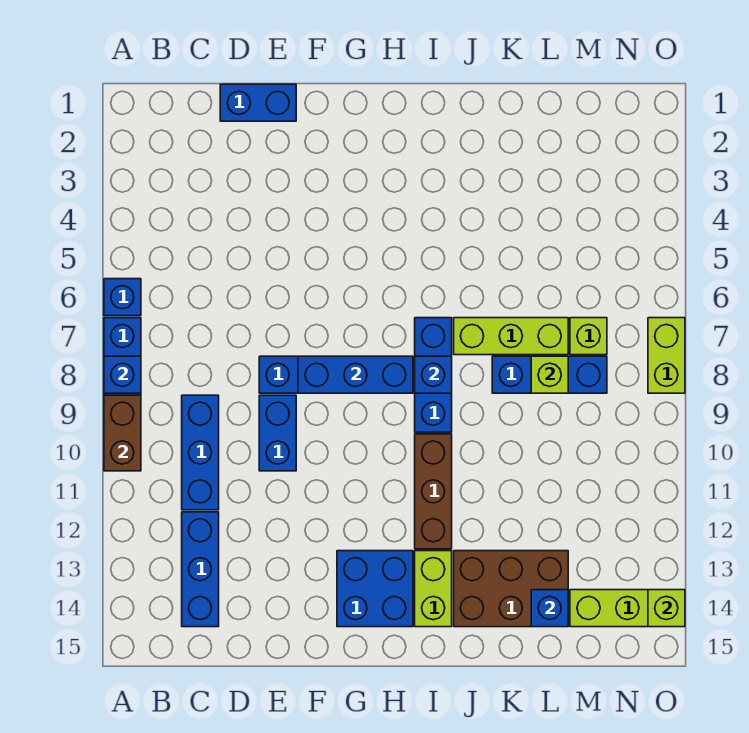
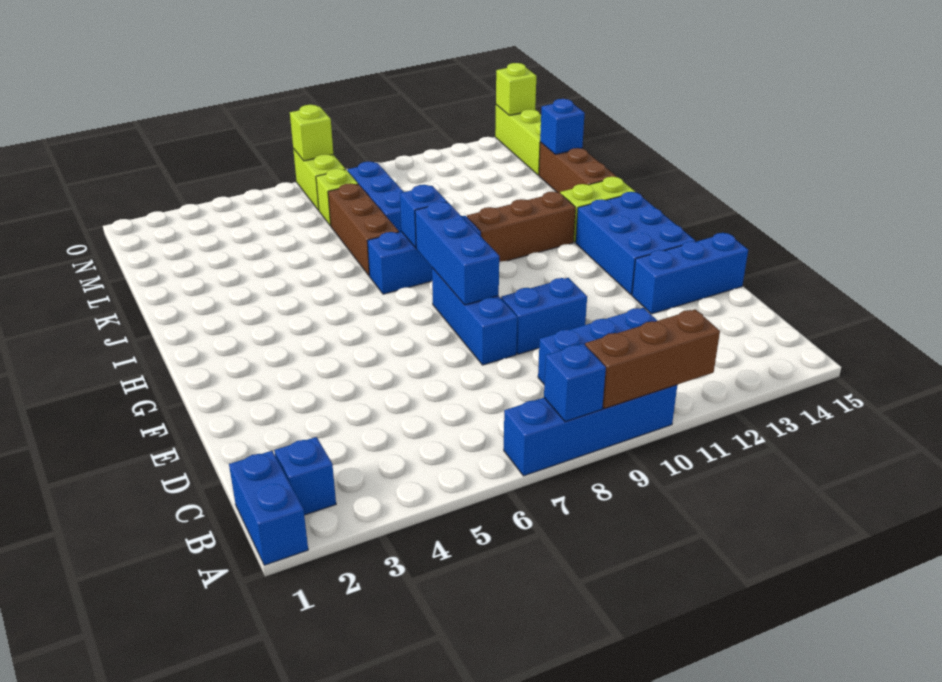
blue brick A6 level 1 -> blue brick B2 level 1
brown brick A9:A10 level 2 -> brown brick A9:A11 level 2
blue brick C12:C14 level 1 -> blue brick E13:E15 level 1
blue brick D1:E1 level 1 -> blue brick A1:B1 level 1
blue brick G13:H14 level 1 -> blue brick F13:H14 level 1
lime brick J7:L7 level 1 -> brown brick J7:L7 level 1
brown brick J13:L14 level 1 -> brown brick J14:L14 level 1
lime brick L8 level 2 -> lime brick O7 level 2
lime brick O7:O8 level 1 -> lime brick N7:O7 level 1

